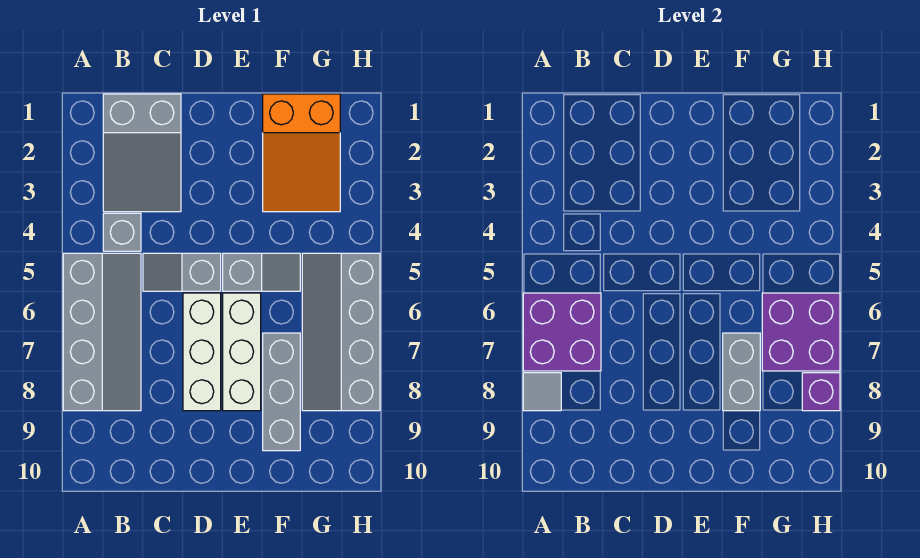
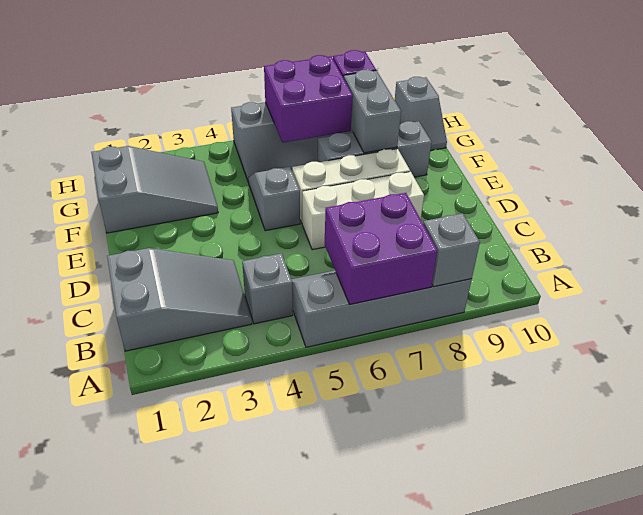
grey tile A8 level 2 -> grey brick A8 level 2
grey slope C5:D5 level 1 top D -> grey slope G10:H10 level 1 top H
orange slope F1:G3 level 1 top 1 -> grey slope F1:G3 level 1 top 1
grey brick F7:F8 level 2 -> grey brick F8:G8 level 2

